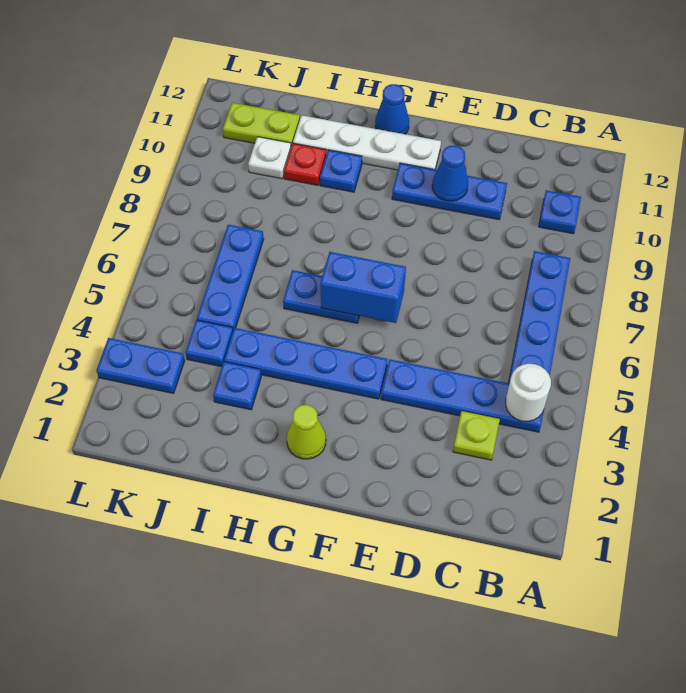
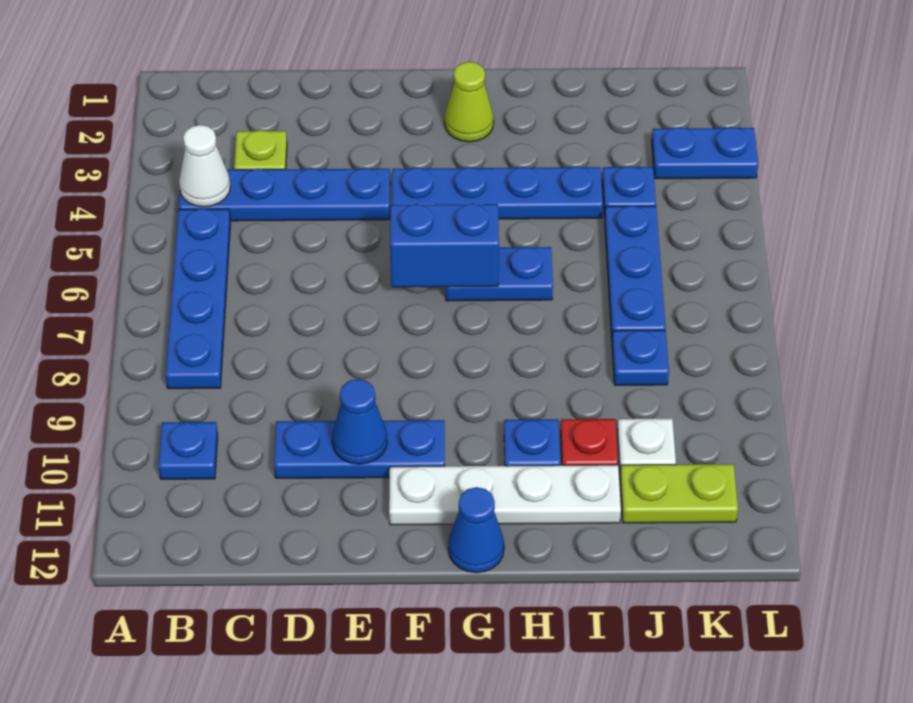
white round brick B4 level 2 -> white cone B4 level 2
blue plate I3 level 1 -> blue plate J8 level 1

